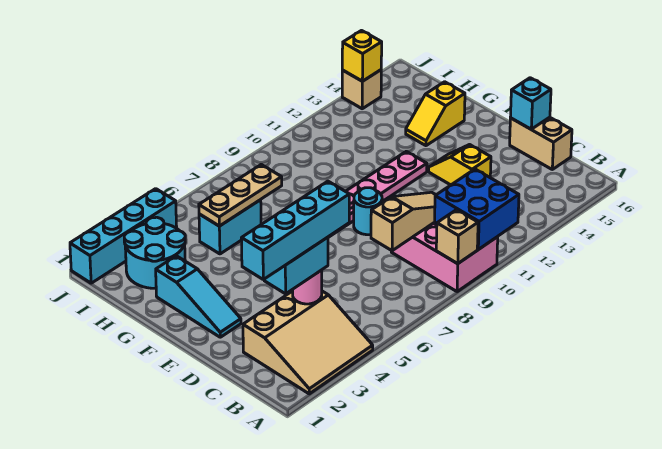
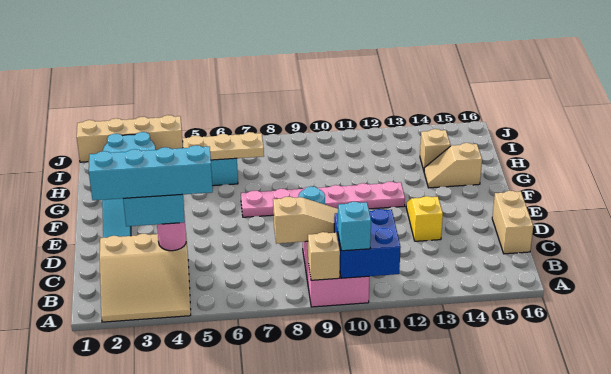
cyan brick D16 level 2 -> cyan brick A10 level 3
yellow slope G14:G15 level 1 top 15 -> tan slope G14:G15 level 1 top 15
cyan brick J1:J4 level 1 -> tan brick J1:J4 level 1
tan brick J14 level 1 -> tan brick H14 level 1
yellow brick J14 level 2 -> none

